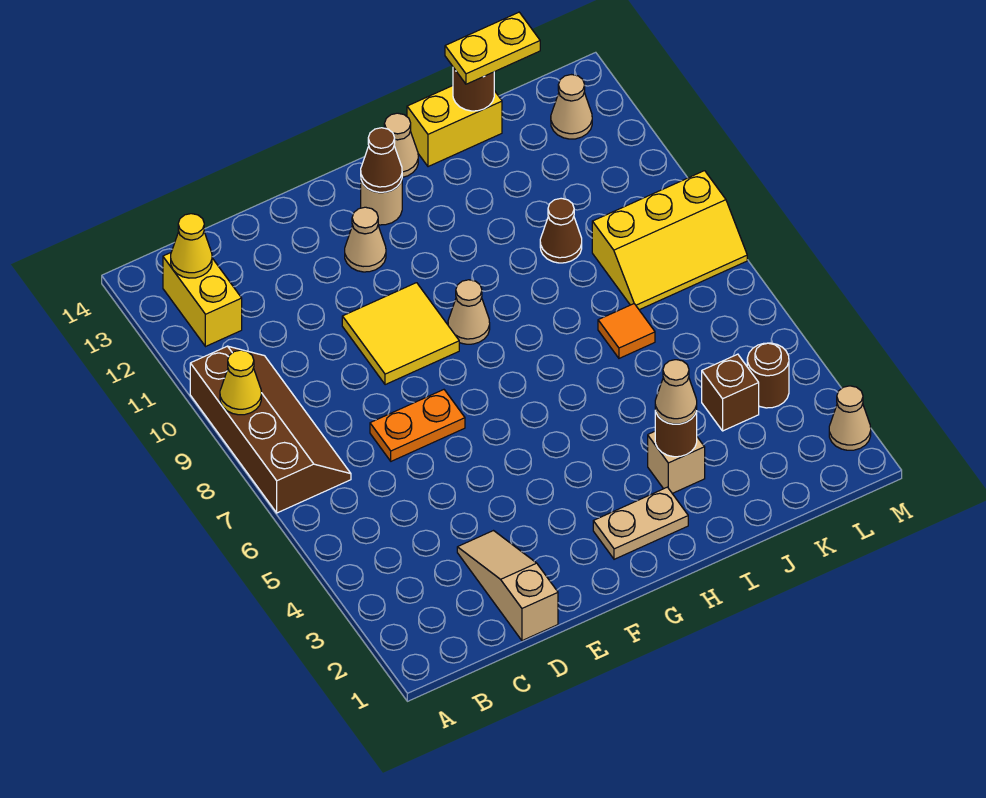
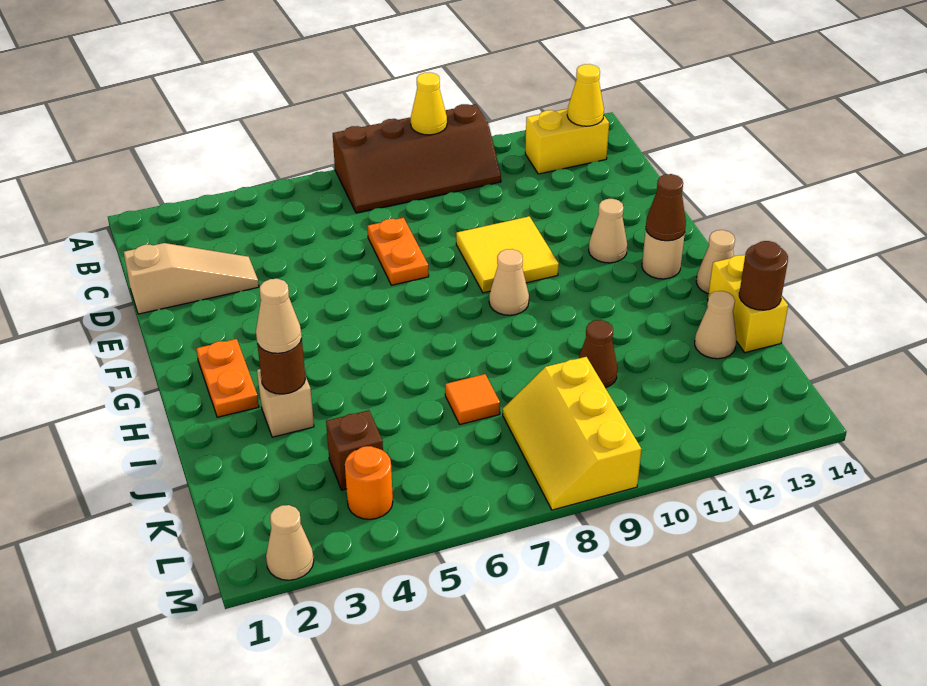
tan plate G2:H2 level 1 -> orange plate G2:H2 level 1
yellow plate J14:K14 level 3 -> none
brown round brick L4 level 1 -> orange round brick L4 level 1
tan cone L13 level 1 -> tan cone J13 level 1

